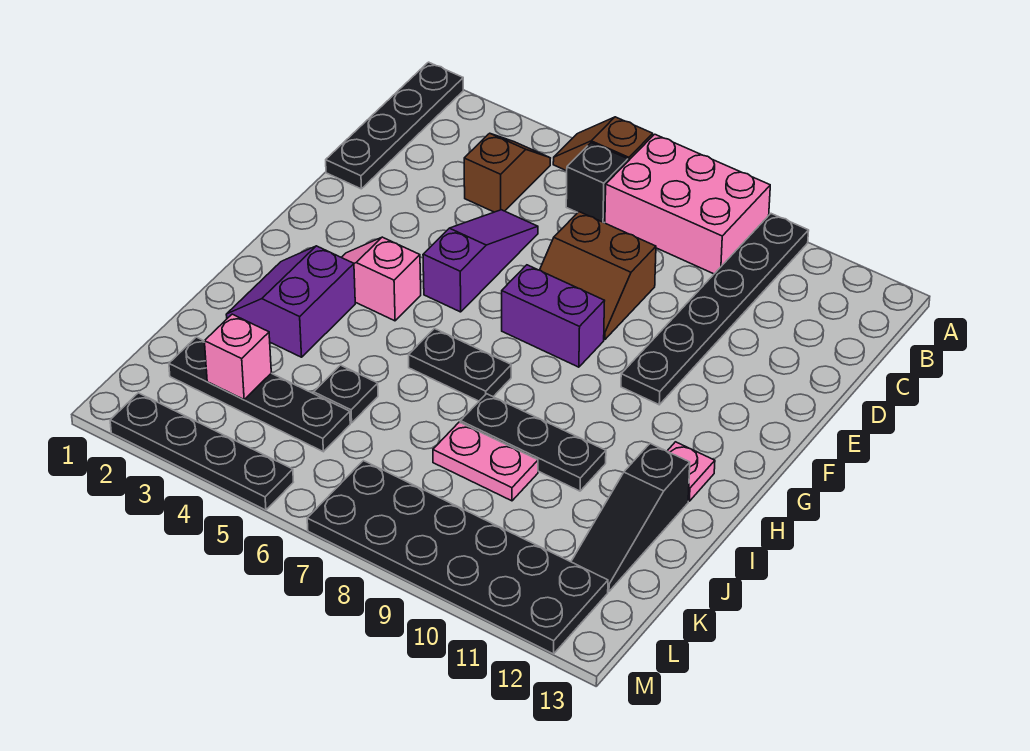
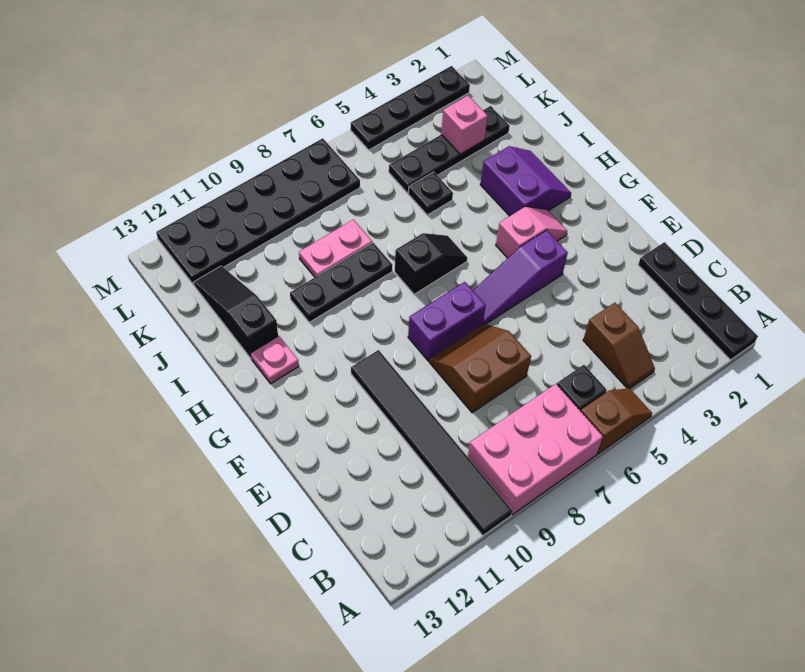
black plate A10:F10 level 1 -> black tile A10:F10 level 1
purple slope D5:F5 level 1 top F -> purple slope F4:F6 level 1 top 4
black plate H6:H7 level 1 -> black slope H6:H7 level 1 top 7

